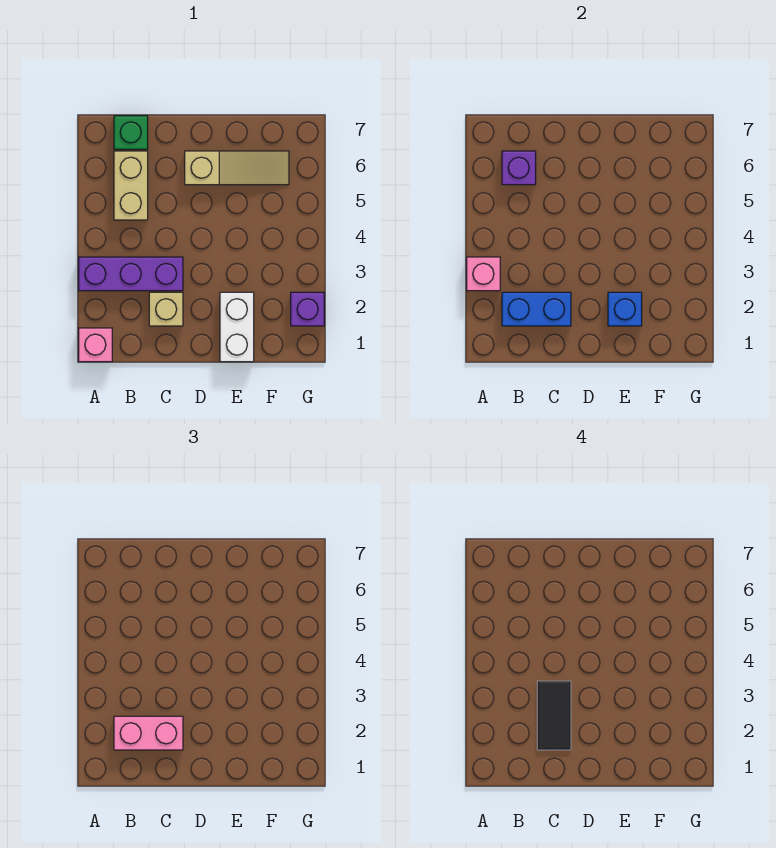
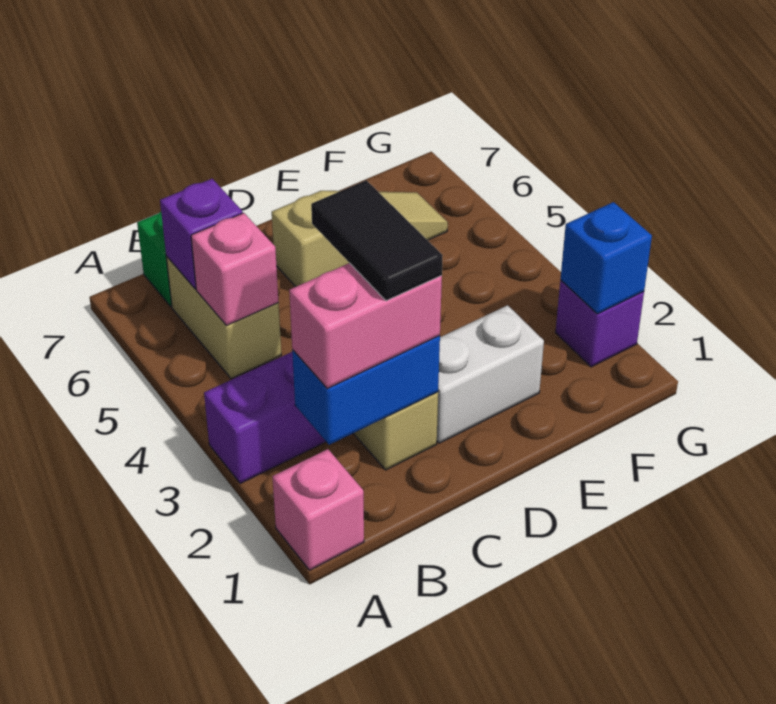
pink brick A3 level 2 -> pink brick B5 level 2
white brick E1:E2 level 1 -> white brick D2:E2 level 1
blue brick E2 level 2 -> blue brick G2 level 2

